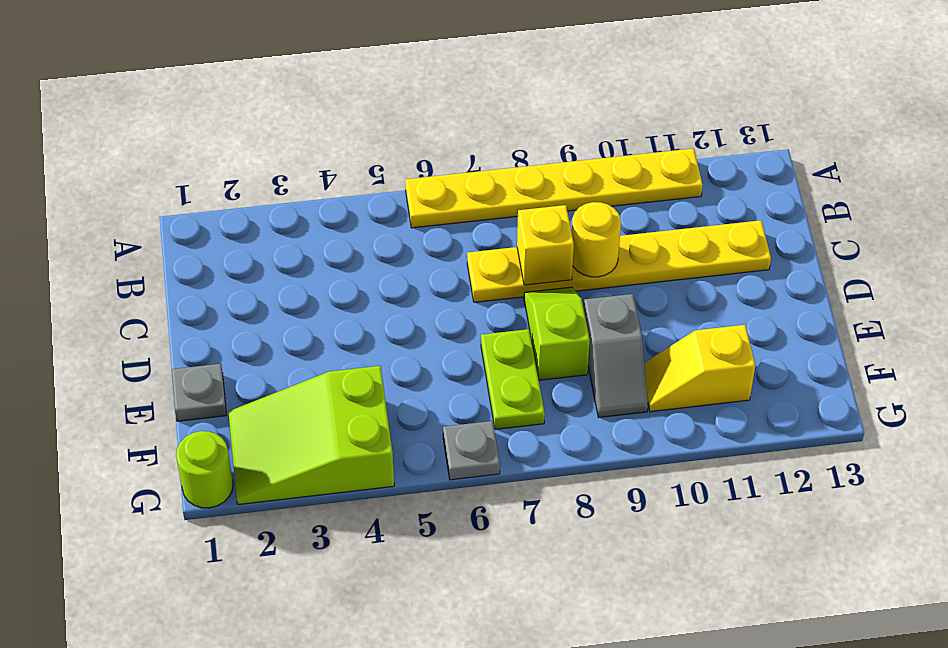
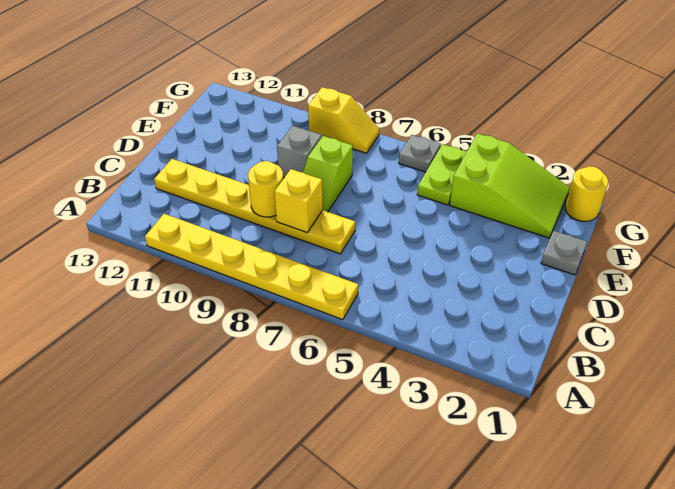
lime plate E7:F7 level 1 -> lime plate F5:G5 level 1
yellow slope F10:F11 level 1 top 11 -> yellow slope G8:G9 level 1 top 9
lime round brick G1 level 1 -> yellow round brick G1 level 1

